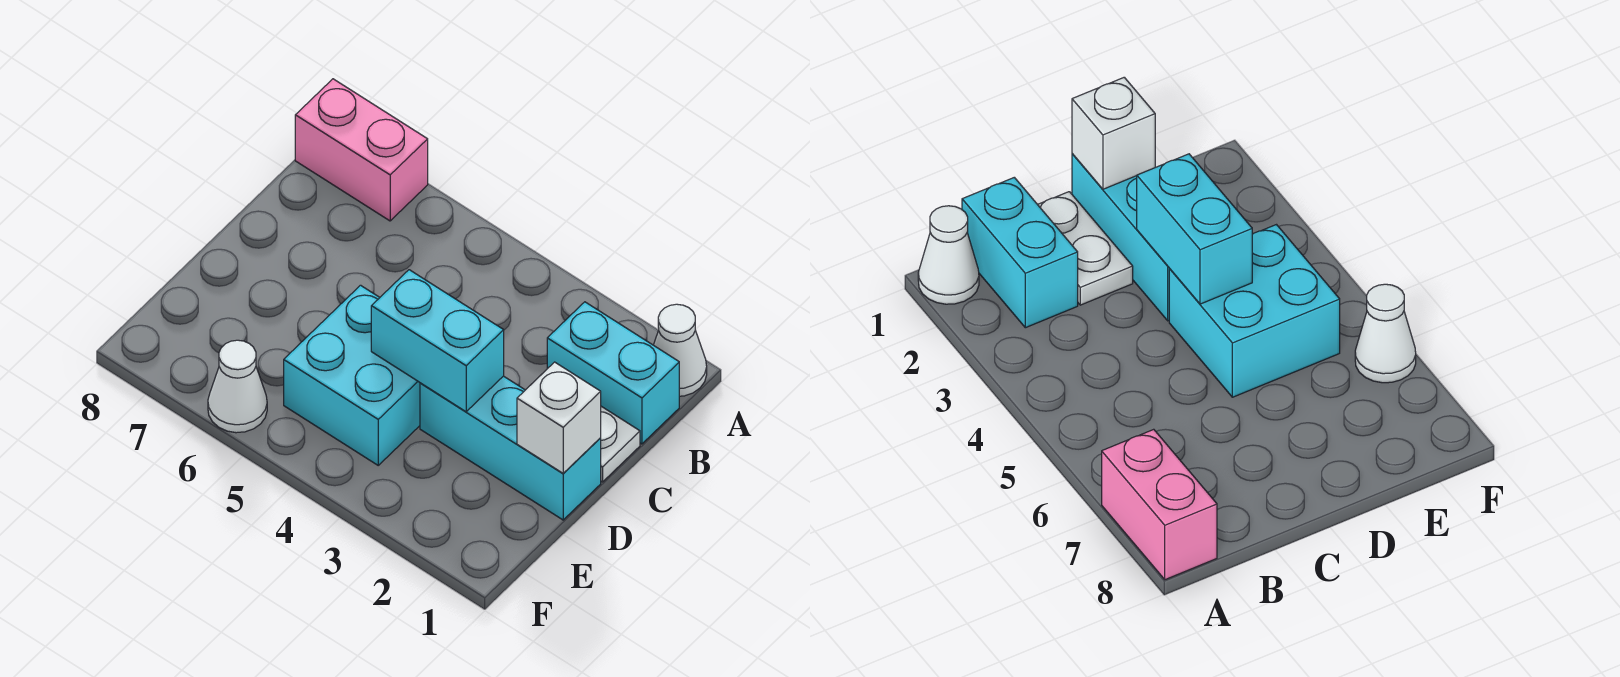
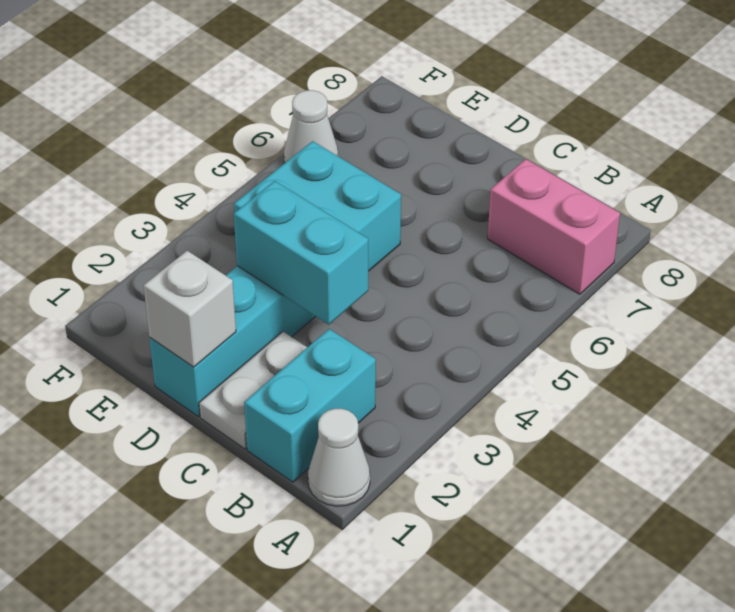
pink brick A7:A8 level 1 -> pink brick A7:B7 level 1
cyan brick D3:D4 level 2 -> cyan brick C3:D3 level 2

